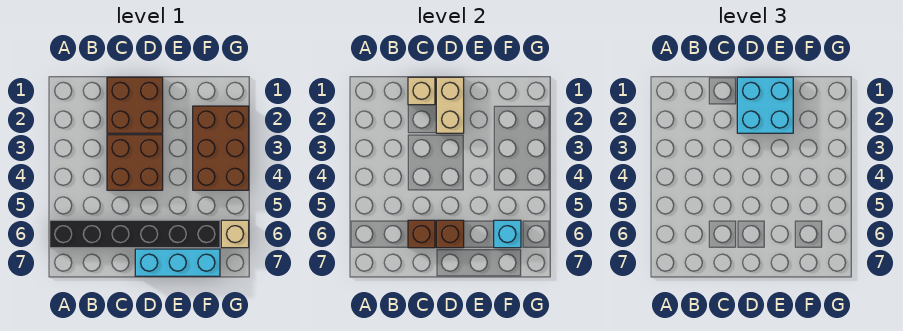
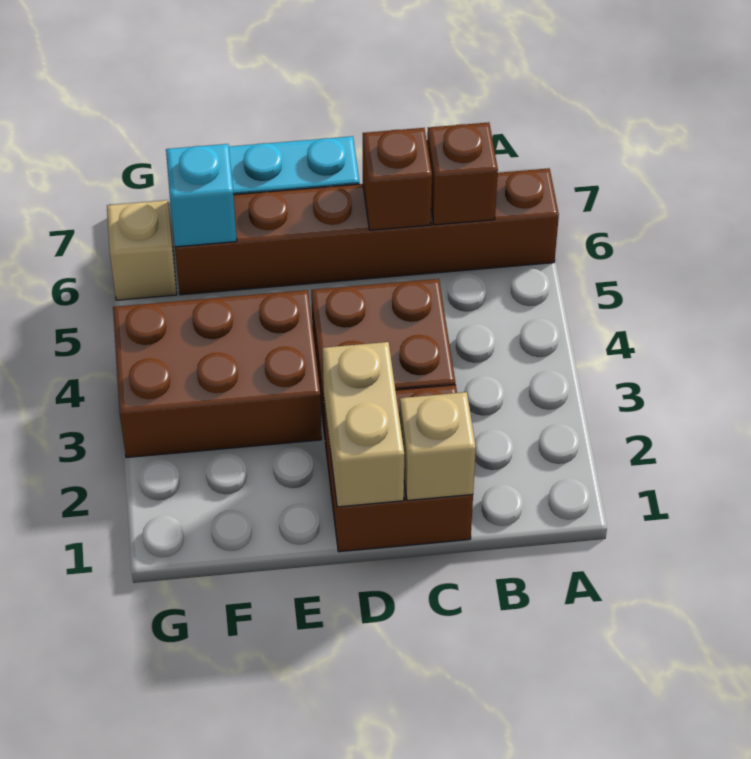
black brick A6:F6 level 1 -> brown brick A6:F6 level 1
cyan brick D1:E2 level 3 -> none
brown brick D6 level 2 -> brown brick B6 level 2
brown brick F2:G4 level 1 -> brown brick E3:G4 level 1

